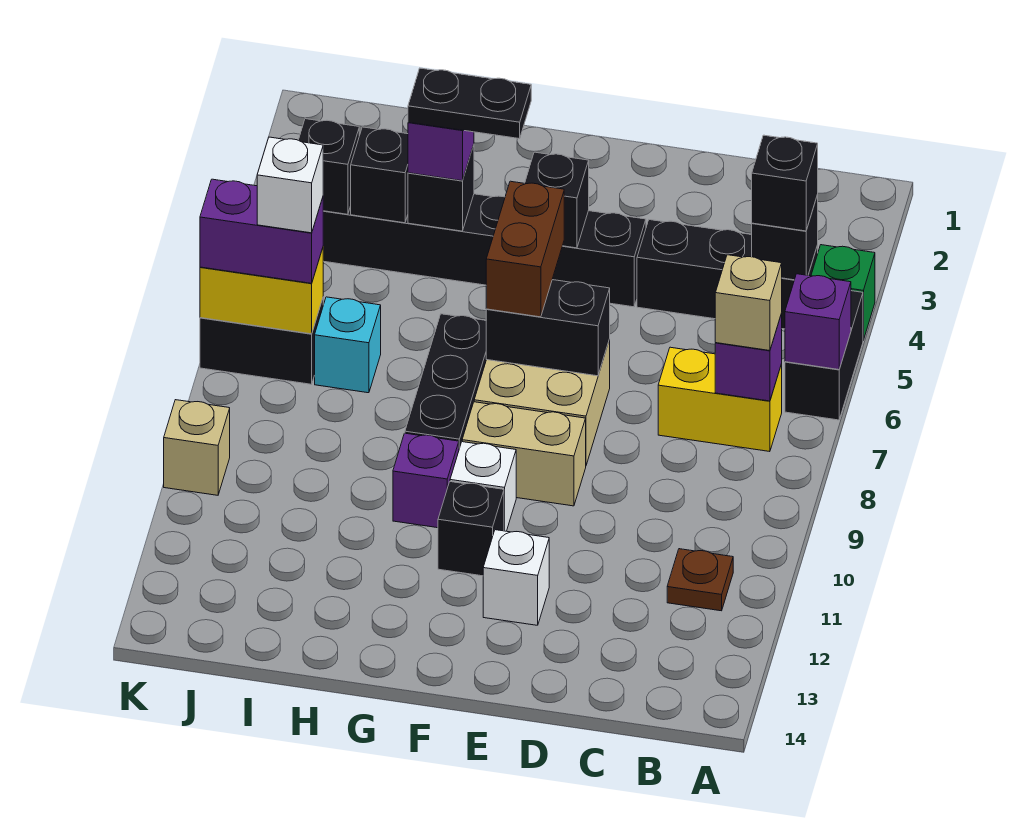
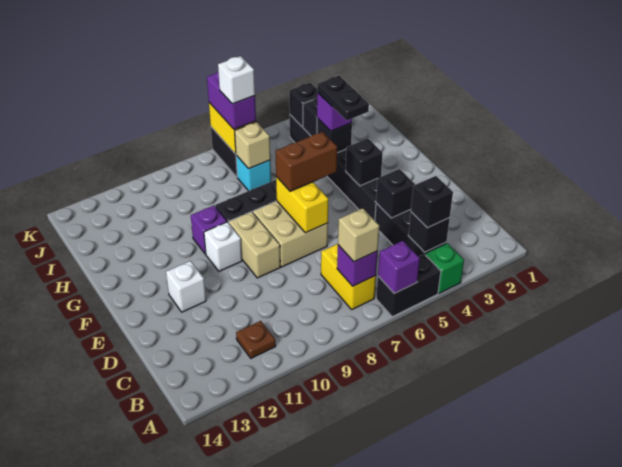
black brick E7:F7 level 2 -> yellow brick E7:F7 level 2
black brick F11 level 1 -> black brick D4 level 2
tan brick K10 level 1 -> tan brick I7 level 2

